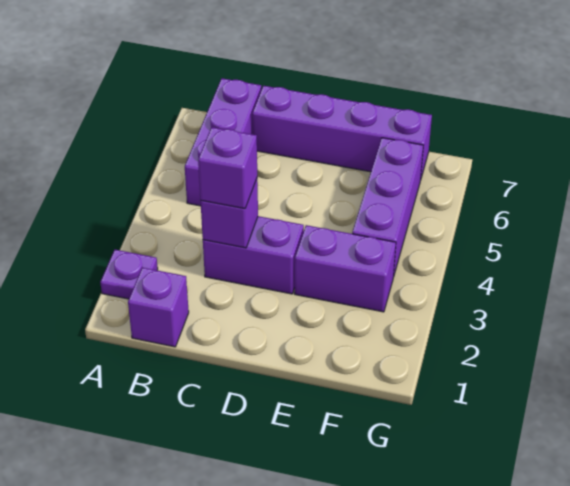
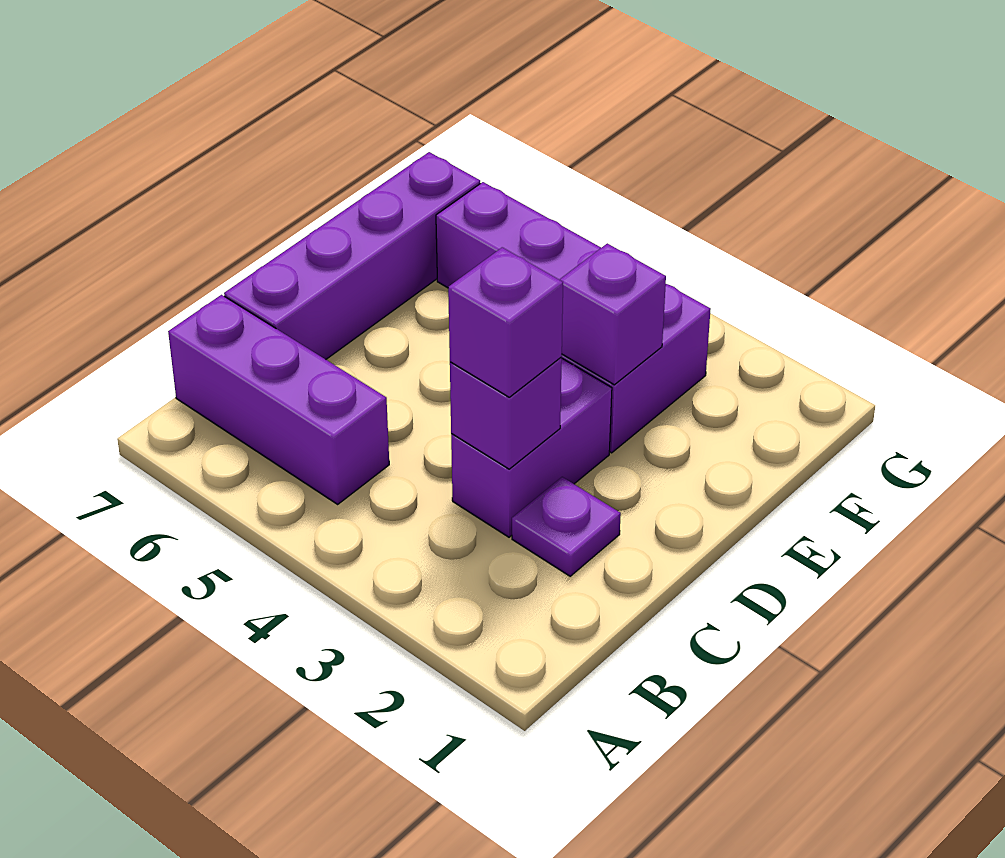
purple plate A2 level 1 -> purple plate C2 level 1
purple brick B1 level 1 -> purple brick E3 level 2

